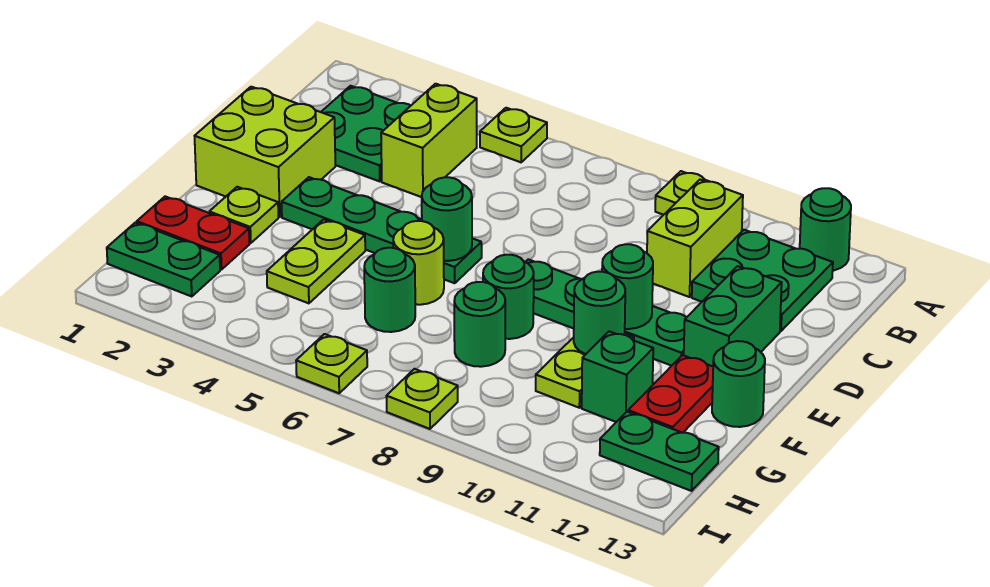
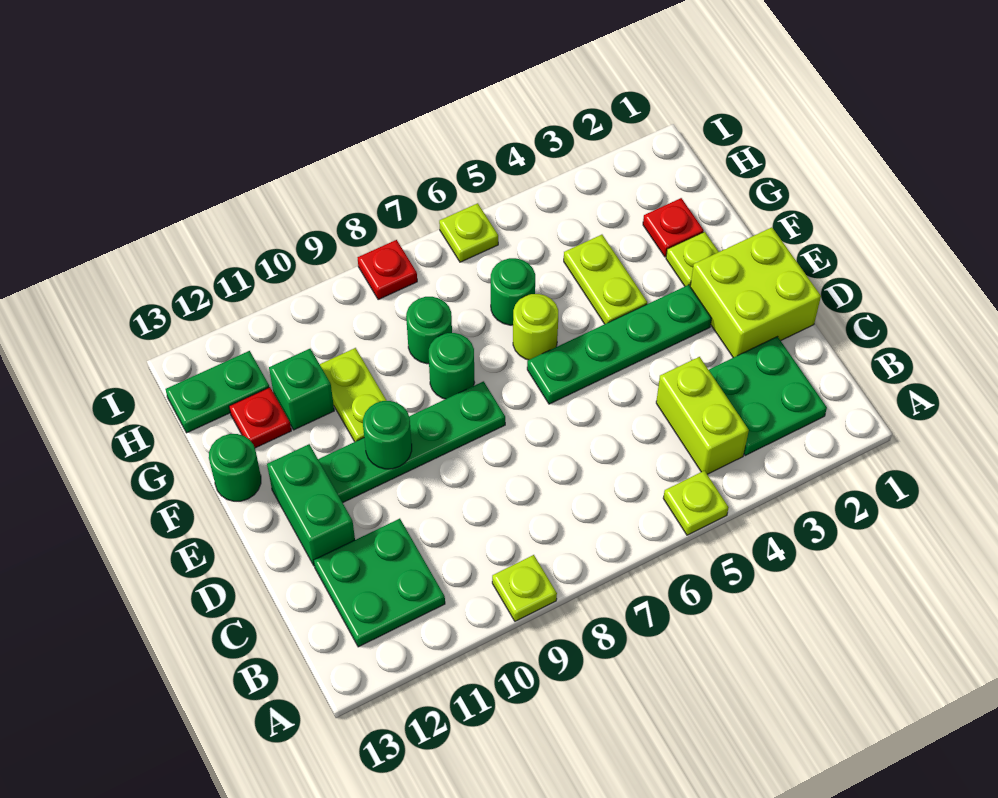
green round brick A12 level 1 -> none
lime brick B10:C10 level 1 -> none
green round brick E6 level 2 -> none
green round brick F10 level 2 -> none
red plate F12:G12 level 1 -> red plate G12 level 1
red plate G1:G2 level 1 -> red plate G2 level 1
green plate H1:H2 level 1 -> none
lime plate I8 level 1 -> red plate I8 level 1

